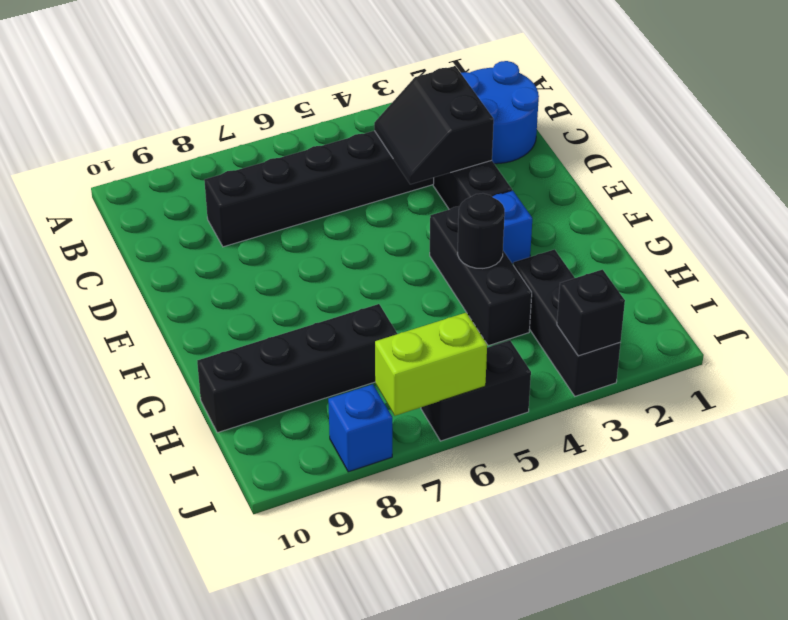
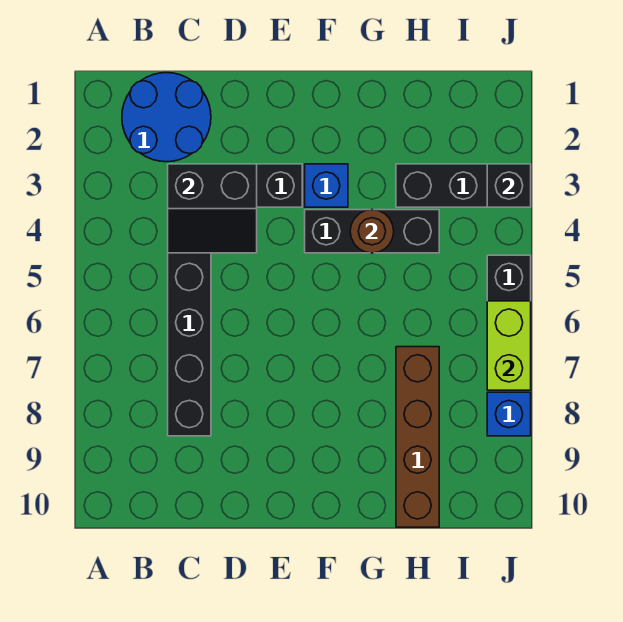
black round brick G4 level 2 -> brown round brick G4 level 2
black brick H7:H10 level 1 -> brown brick H7:H10 level 1

